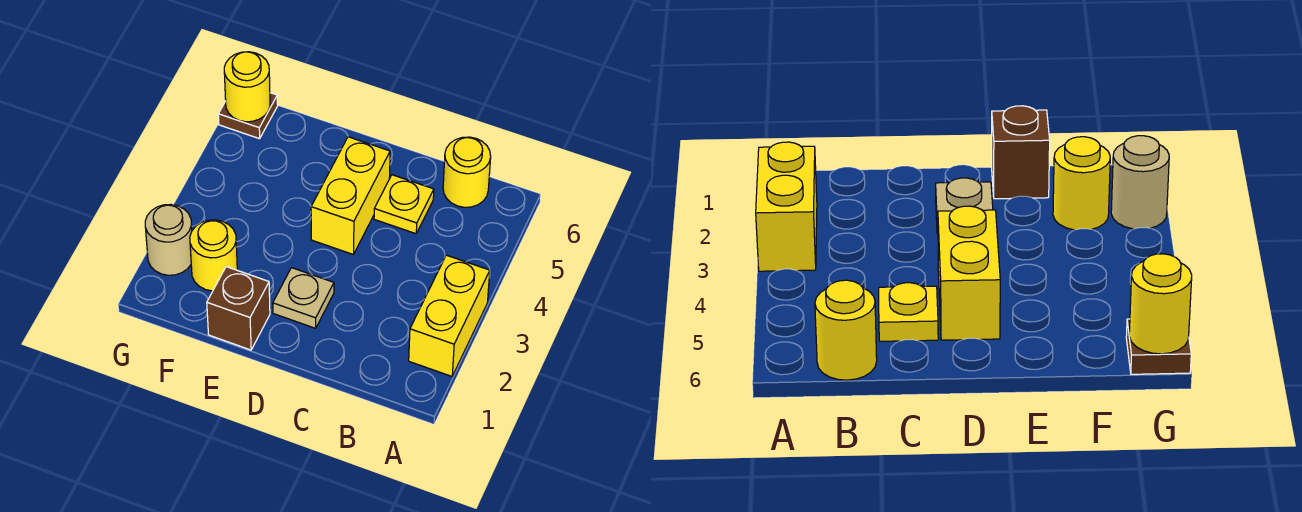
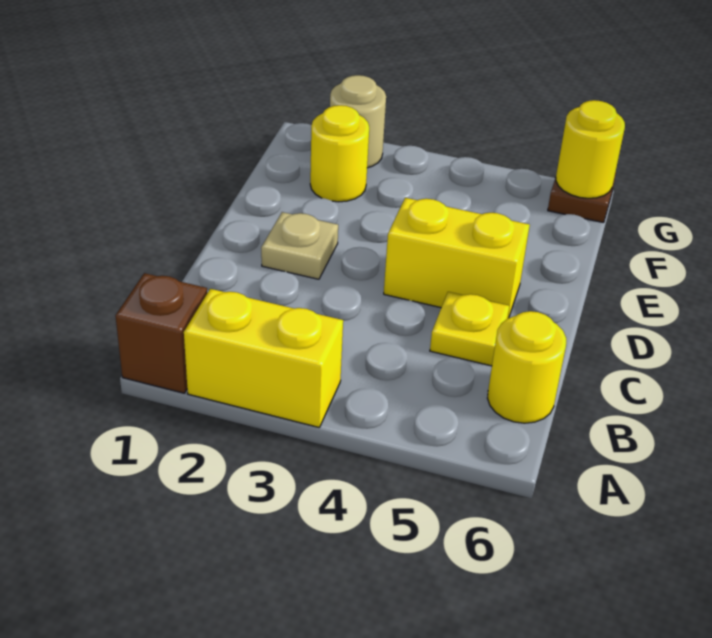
brown brick E1 level 1 -> brown brick A1 level 1

